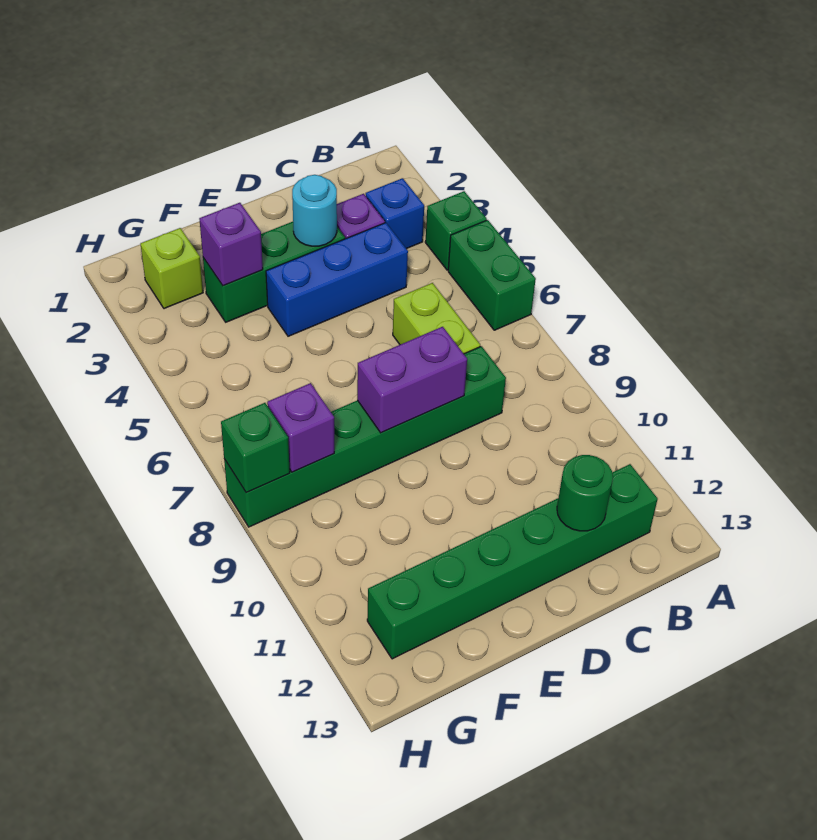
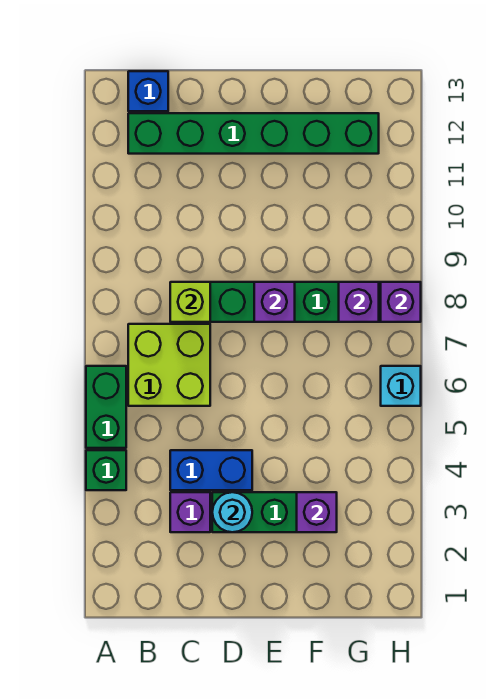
blue brick B3 level 1 -> blue brick B13 level 1
blue brick C4:E4 level 1 -> blue brick C4:D4 level 1
lime brick C6:C7 level 1 -> lime brick B6:C7 level 1
green round brick C12 level 2 -> none
purple brick D8:E8 level 2 -> purple brick E8 level 2
lime brick G2 level 1 -> lime brick C8 level 2
none -> cyan brick H6 level 1
green brick H8 level 2 -> purple brick H8 level 2

